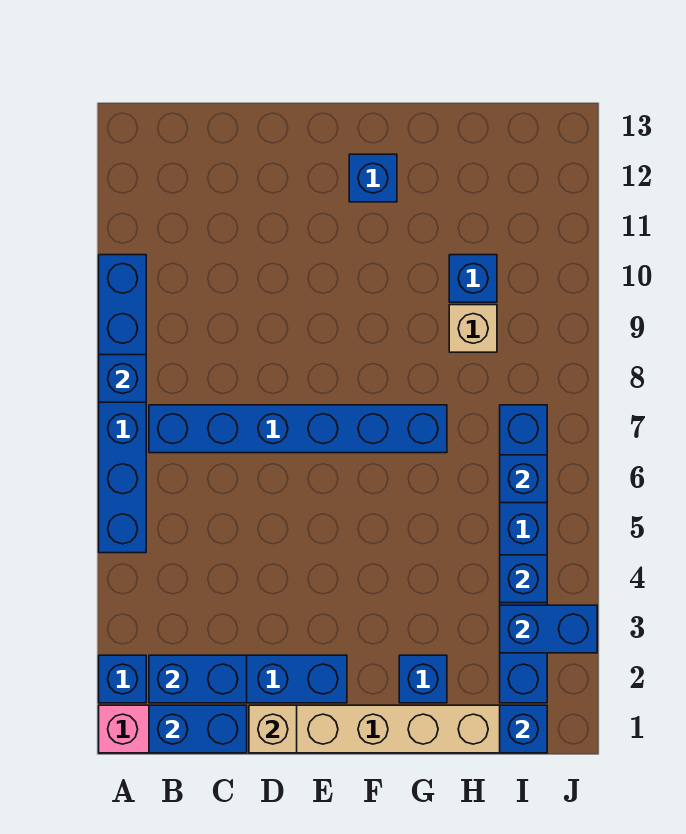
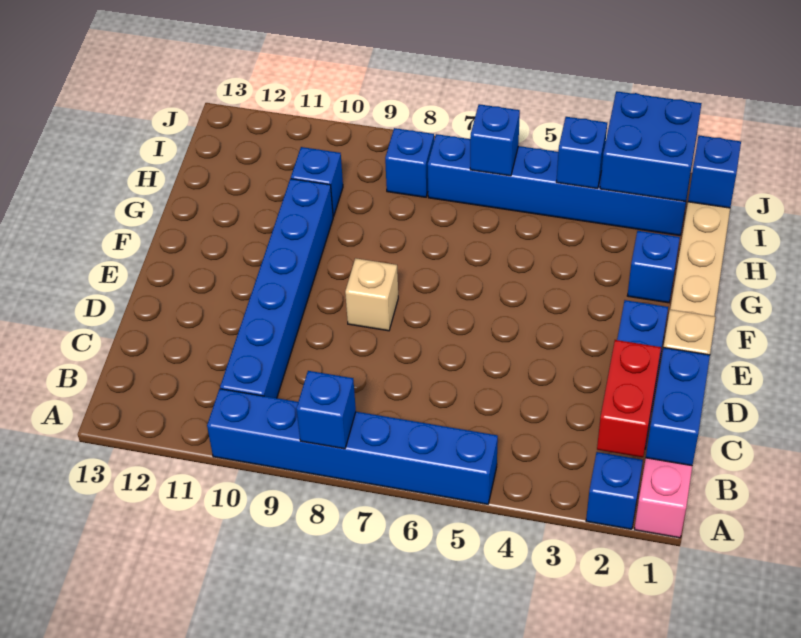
blue brick B2:C2 level 2 -> red brick B2:C2 level 2
blue brick B7:G7 level 1 -> blue brick B10:G10 level 1
blue brick F12 level 1 -> blue brick I8 level 1
tan brick H9 level 1 -> tan brick E8 level 1
blue brick I3:J3 level 2 -> blue brick I2:J3 level 2

